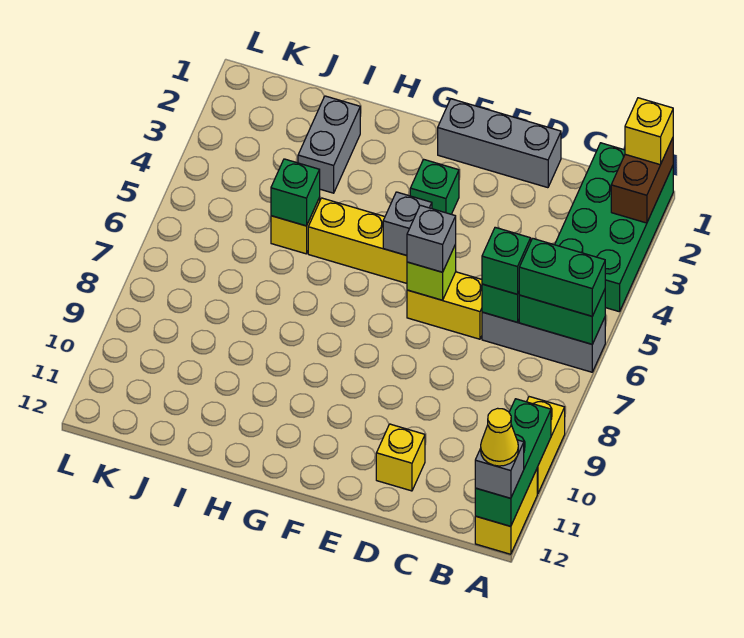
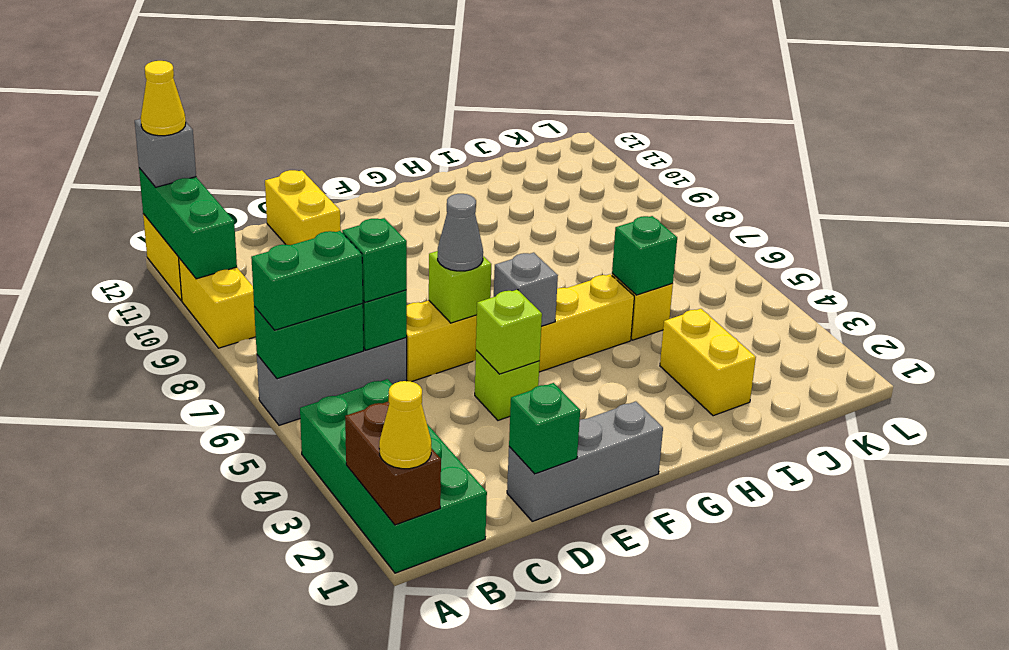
yellow brick A1 level 3 -> yellow cone A1 level 3
yellow brick D11 level 1 -> yellow brick D11:D12 level 1
none -> lime brick E4 level 1
none -> lime brick E4 level 2
grey brick E6 level 3 -> grey cone E6 level 3
green brick F3 level 1 -> green brick D1 level 2
grey brick I2:I3 level 1 -> yellow brick I2:I3 level 1

